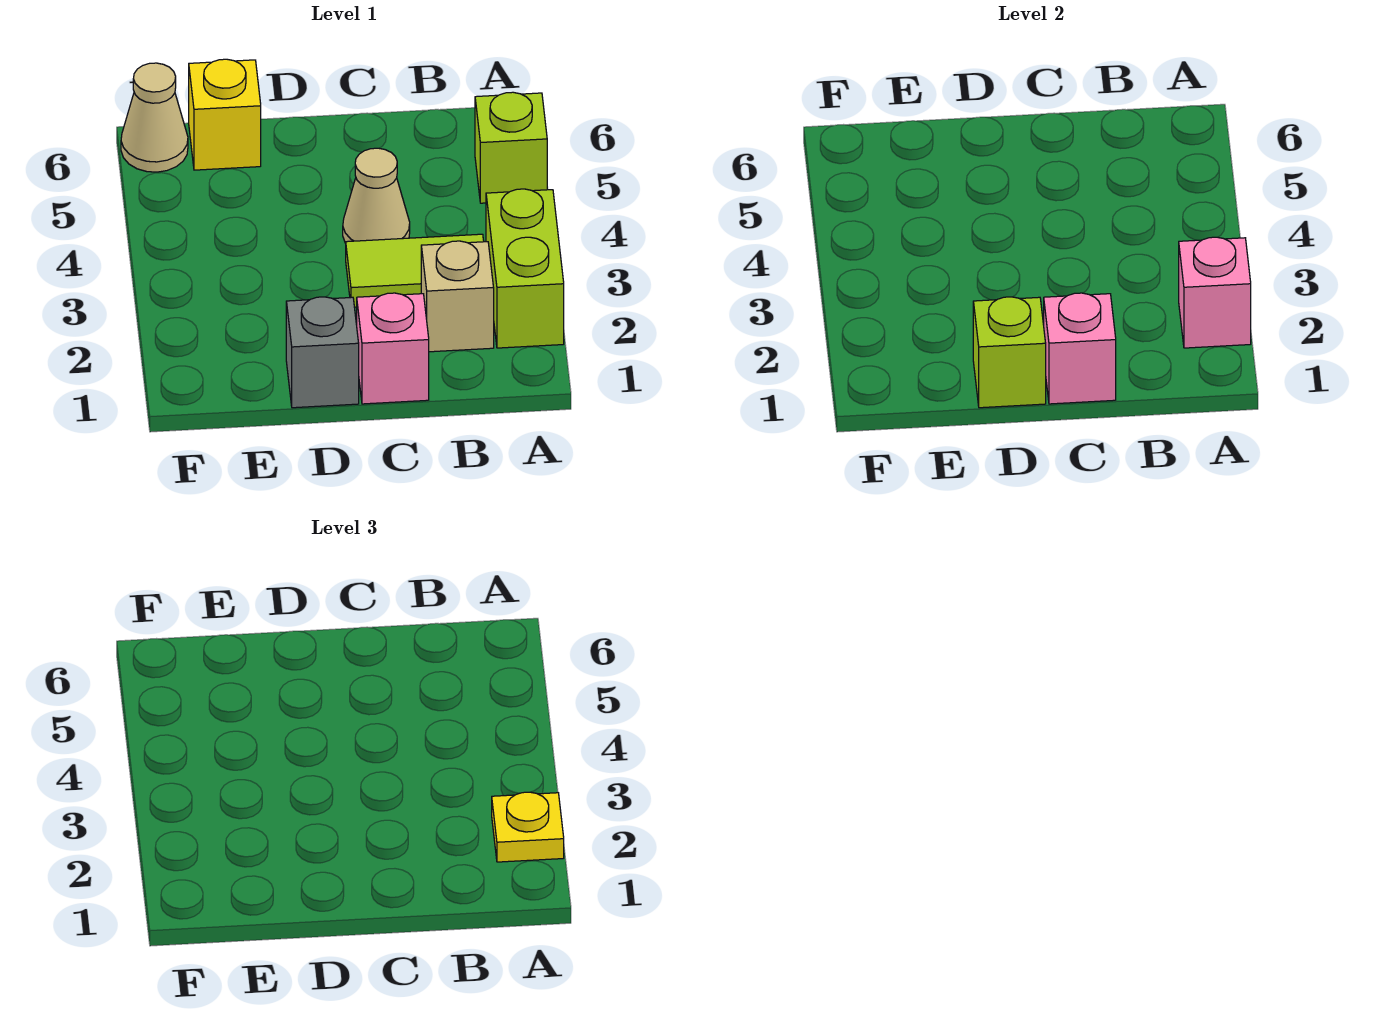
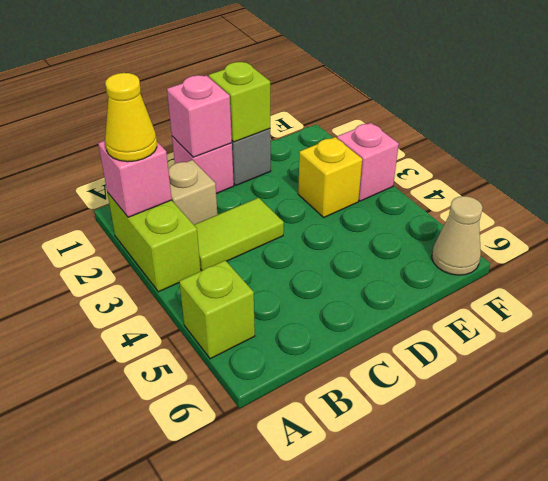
yellow plate A2 level 3 -> yellow cone A2 level 3
tan cone C4 level 1 -> none
yellow brick E6 level 1 -> yellow brick E3 level 1
none -> pink brick F3 level 1

